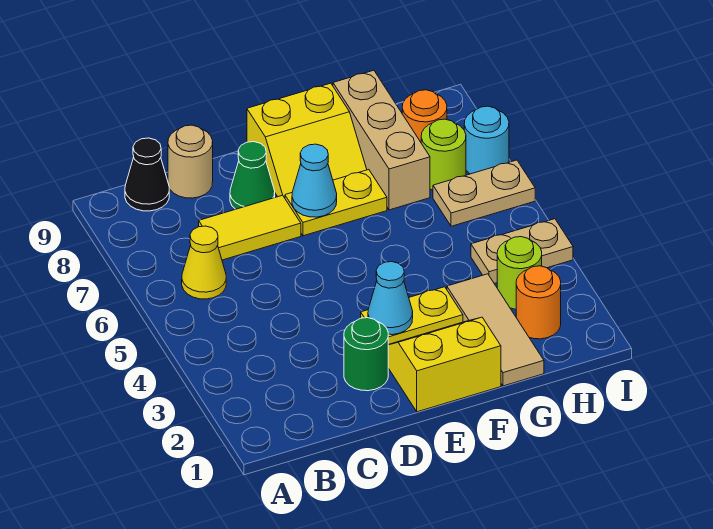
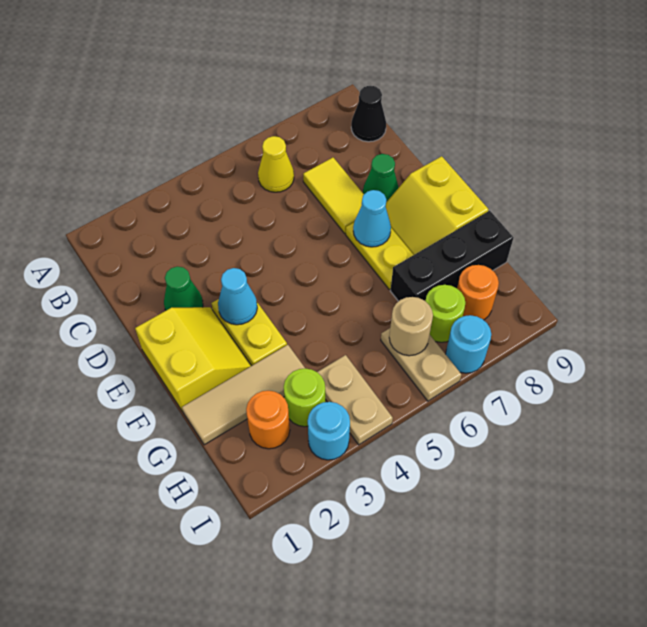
tan round brick C9 level 1 -> tan round brick H6 level 2
green round brick D2 level 1 -> green cone D2 level 1
tan brick G7:G9 level 1 -> black brick G7:G9 level 1
none -> cyan round brick I3 level 1

